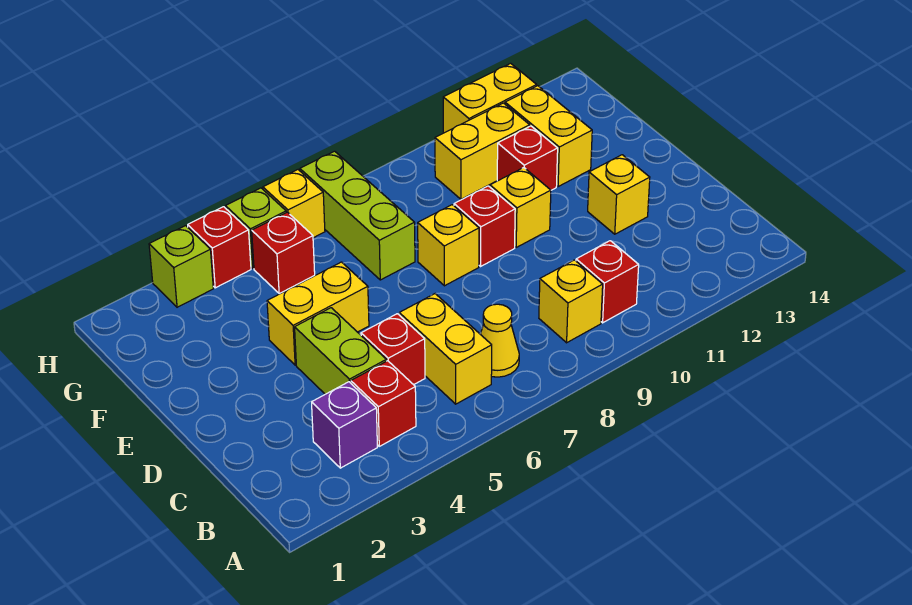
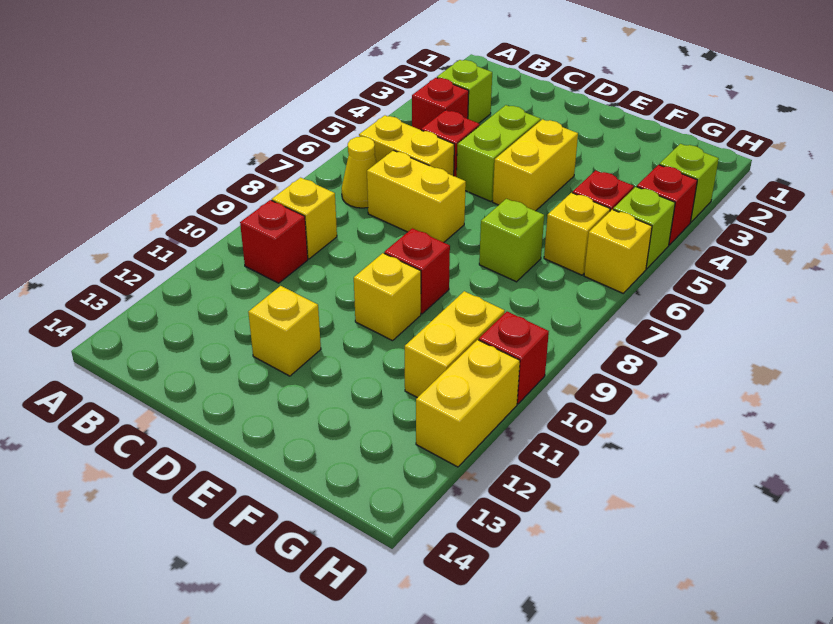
purple brick B3 level 1 -> lime brick B3 level 1
lime brick C4:D4 level 1 -> lime brick D4:D5 level 1
yellow brick E8 level 1 -> yellow brick G6 level 1
lime brick F7:H7 level 1 -> lime brick F7 level 1
red brick F11 level 1 -> red brick H10 level 1
yellow brick F12:G12 level 1 -> yellow brick C7:D7 level 1

